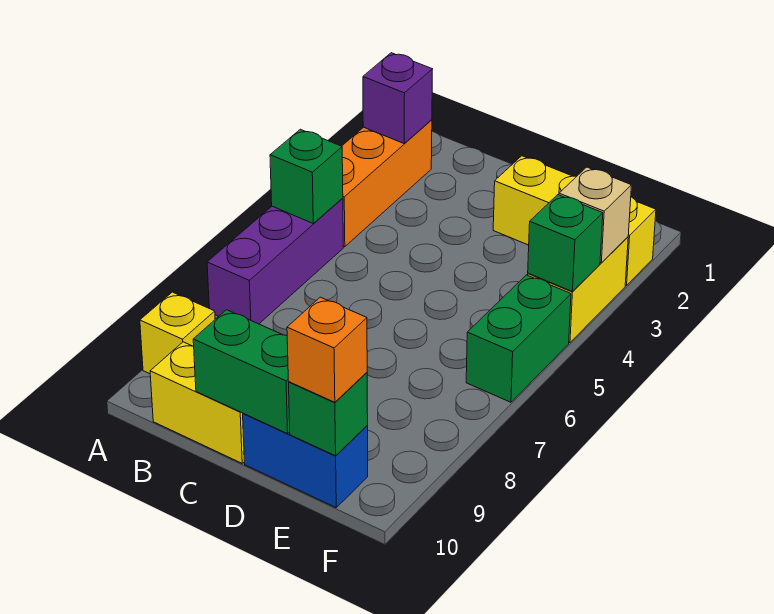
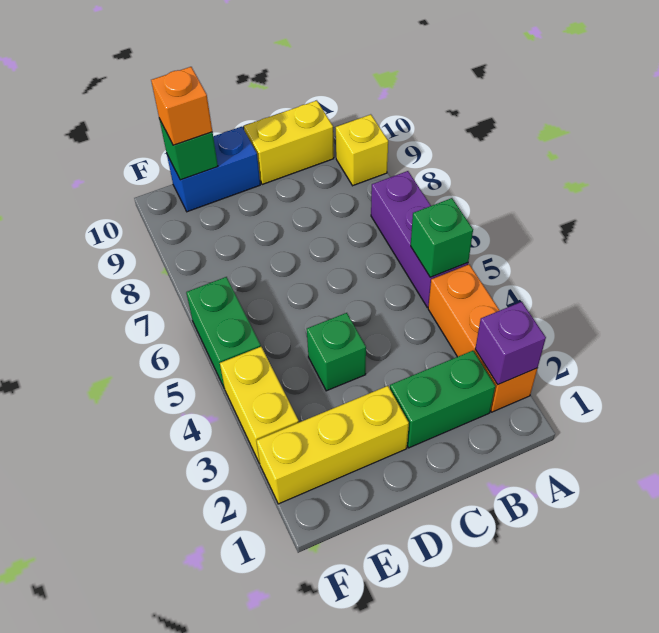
green brick C10:D10 level 2 -> green brick B2:C2 level 1
tan brick F3 level 2 -> none
green brick F4 level 2 -> green brick D4 level 1

